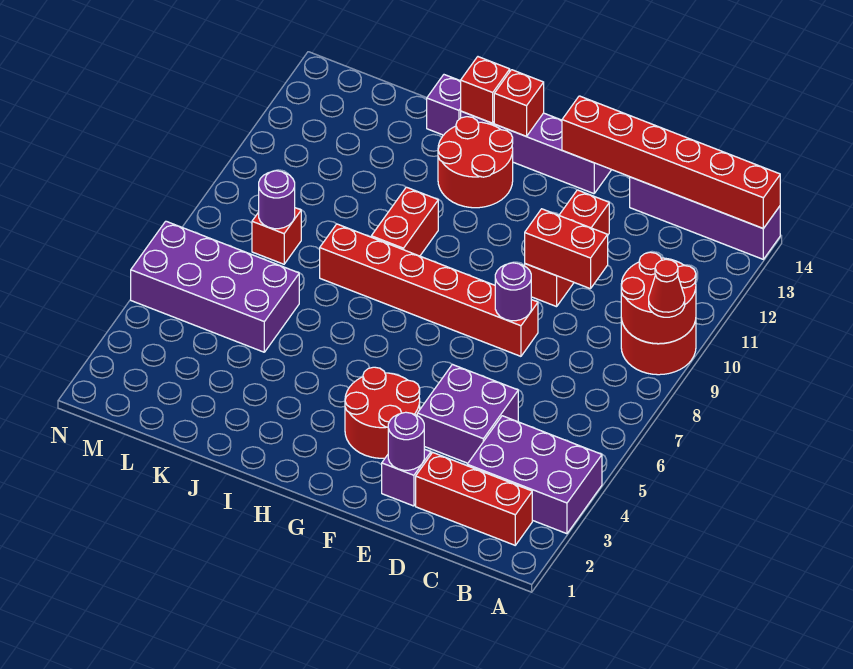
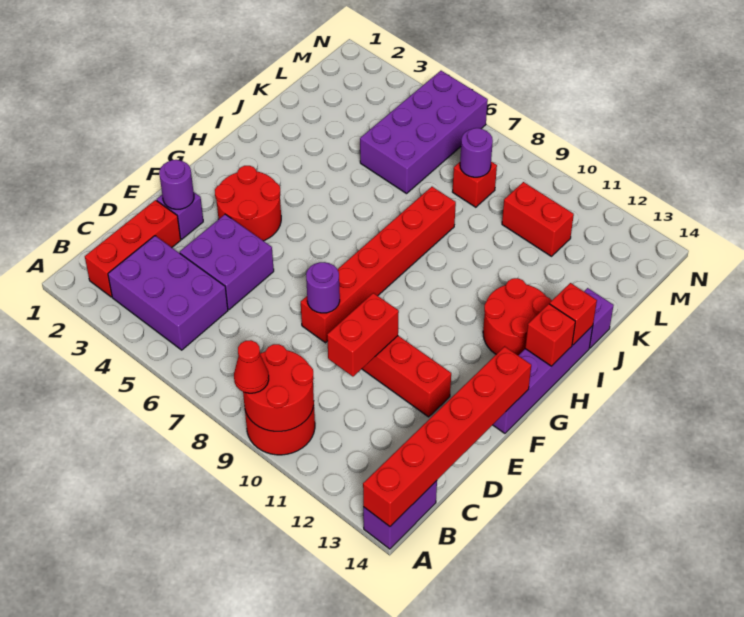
purple brick A3:C4 level 1 -> purple brick B3:C5 level 1
purple brick A14:D14 level 1 -> purple brick A14:B14 level 1
red brick I9:I10 level 1 -> red brick L10:L11 level 1

